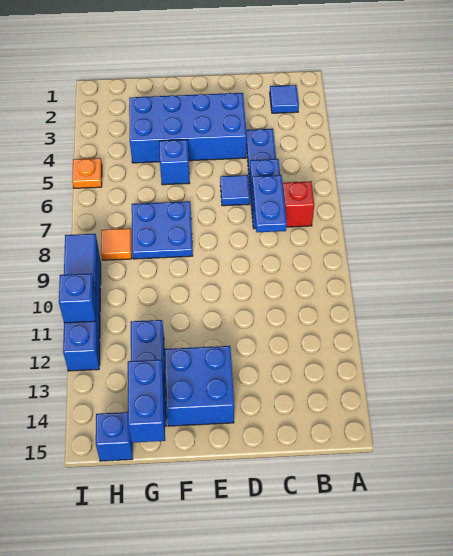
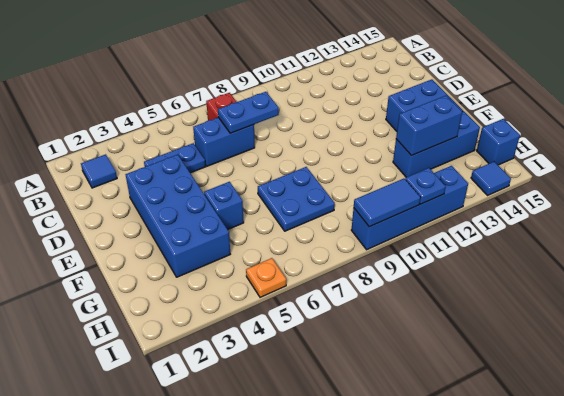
blue tile D6 level 1 -> blue tile I14 level 1
blue brick G14:G15 level 2 -> blue brick G12:G13 level 2
orange tile H8 level 1 -> none
blue brick I11 level 2 -> blue plate I11 level 2

